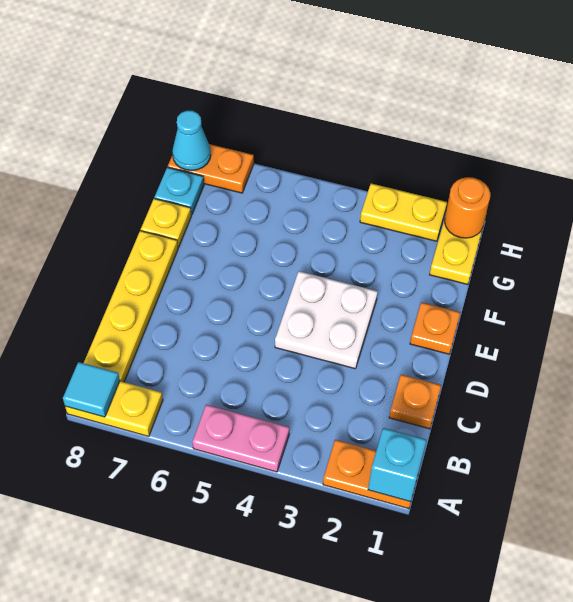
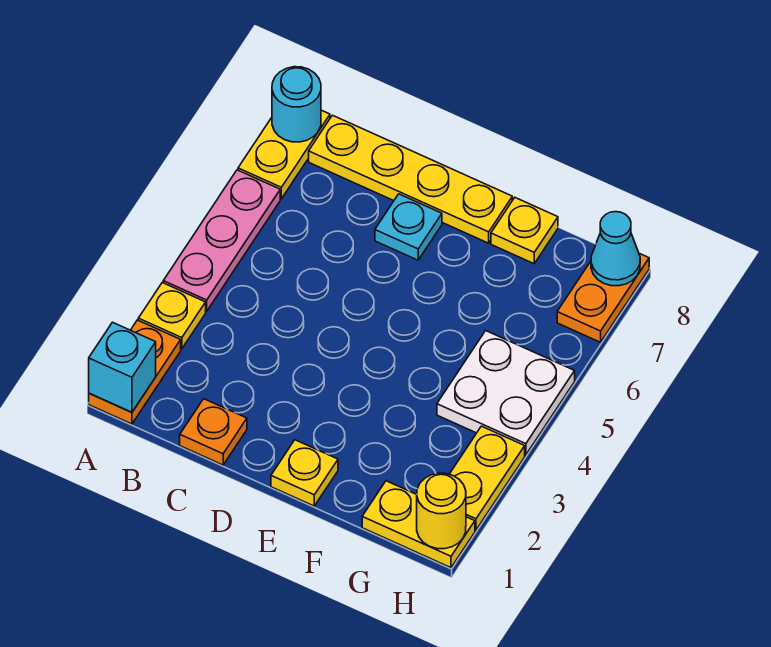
none -> yellow plate A3 level 1
pink plate A4:A5 level 1 -> pink plate A4:A6 level 1
cyan tile A8 level 2 -> cyan round brick A8 level 2
white plate D3:E4 level 1 -> white plate G4:H5 level 1
orange plate E1 level 1 -> yellow plate E1 level 1
cyan plate G8 level 1 -> cyan plate D7 level 1
orange round brick H1 level 2 -> yellow round brick H1 level 2

